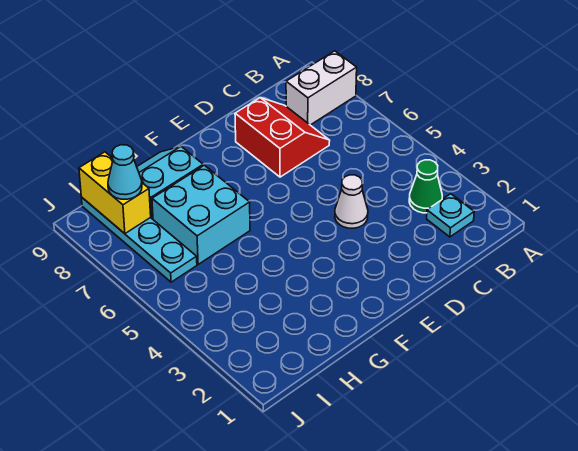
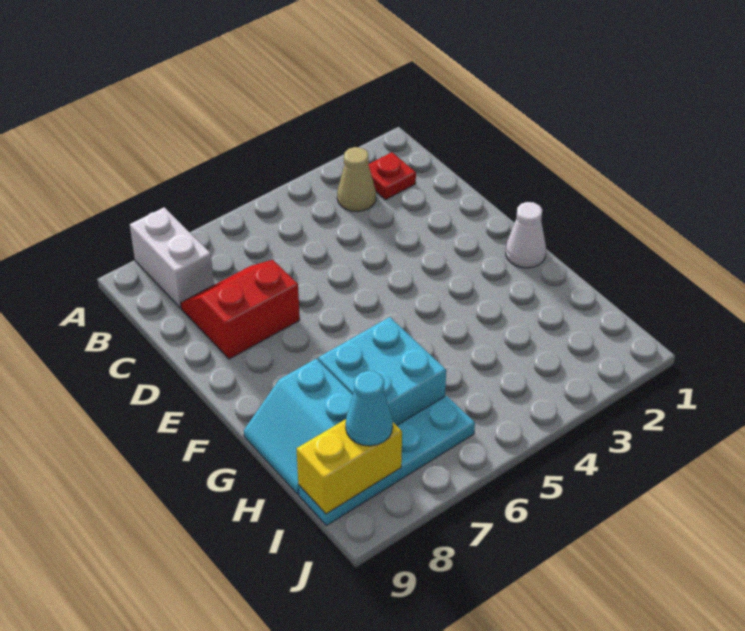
cyan plate B2 level 1 -> red plate B2 level 1
green cone B3 level 1 -> tan cone B3 level 1
white cone D4 level 1 -> white cone F1 level 1

